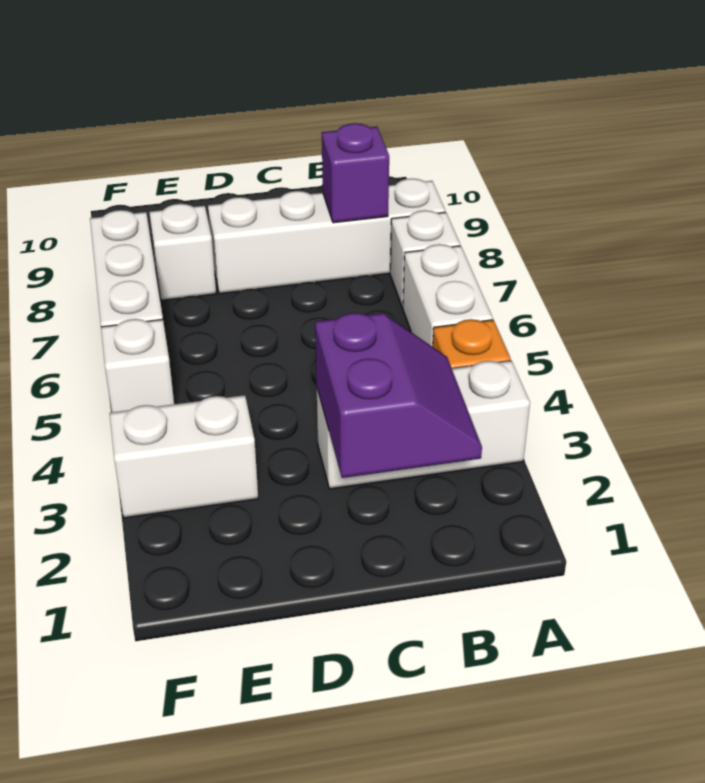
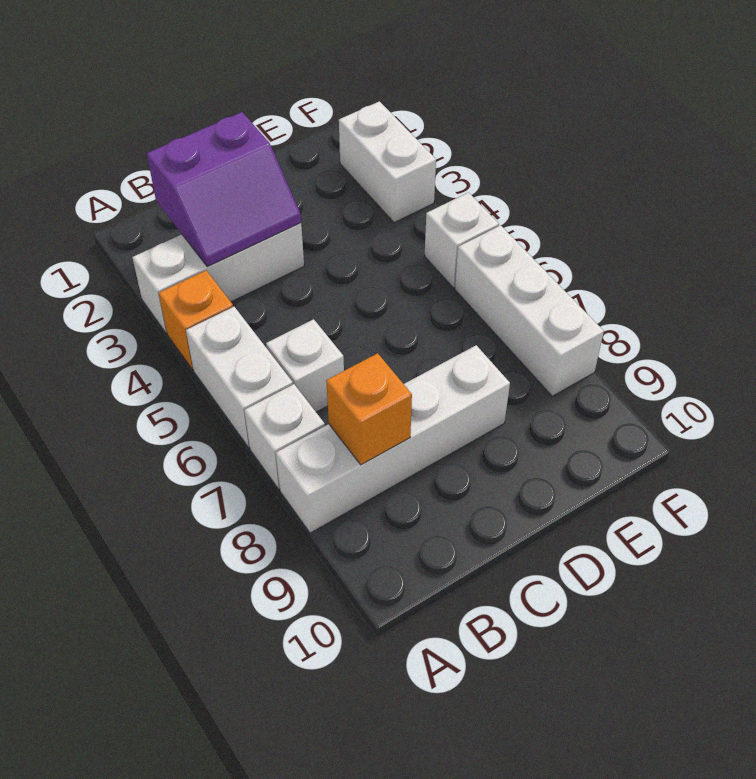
purple slope B2:C3 level 2 top C -> purple slope B2:C3 level 2 top 2
purple brick B8 level 2 -> orange brick B8 level 2
white brick E3:F3 level 1 -> white brick F2:F3 level 1
white brick E8 level 1 -> white brick B6 level 1

